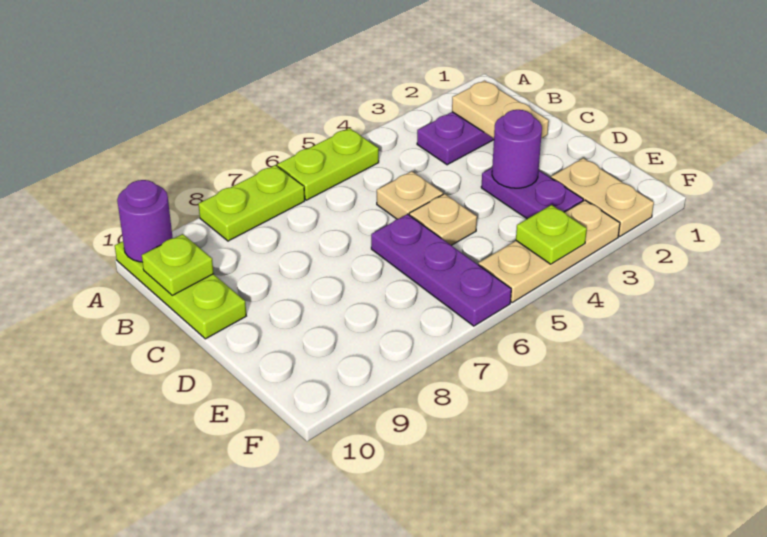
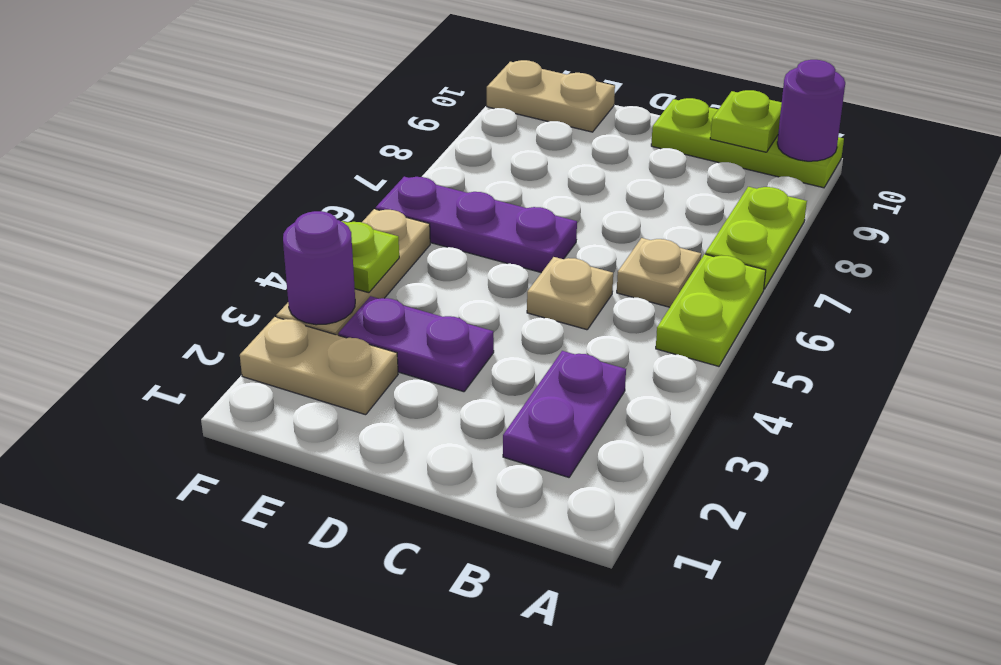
tan plate B2:C2 level 2 -> tan plate E10:F10 level 1
purple round brick D3 level 2 -> purple round brick F3 level 2
tan plate D5 level 1 -> tan plate B6 level 1

